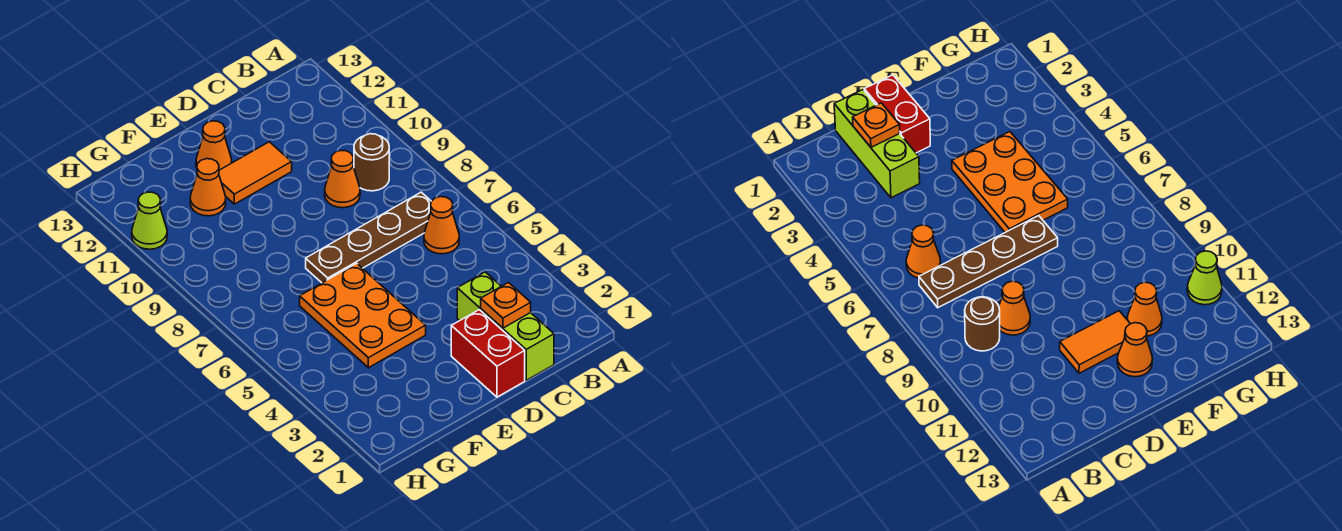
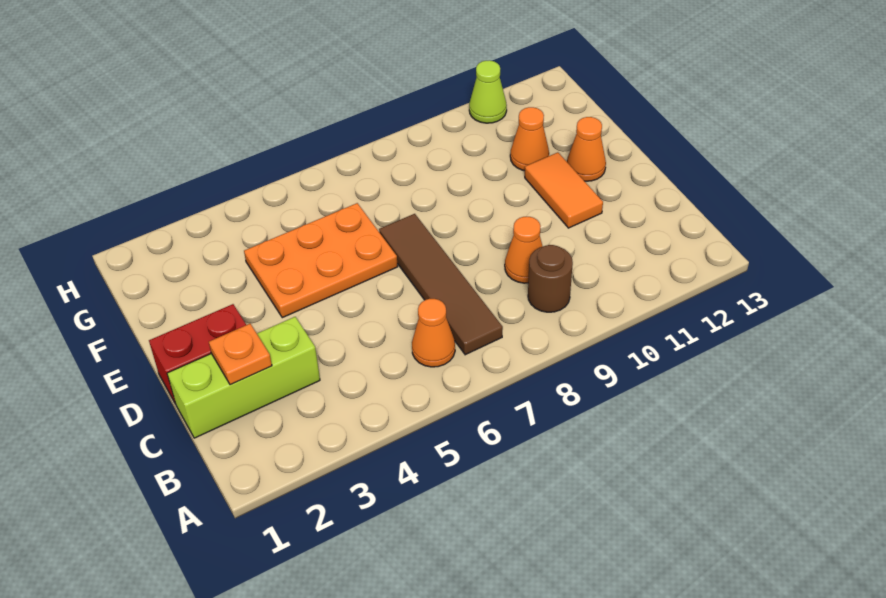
brown plate B7:E7 level 1 -> brown tile B7:E7 level 1

